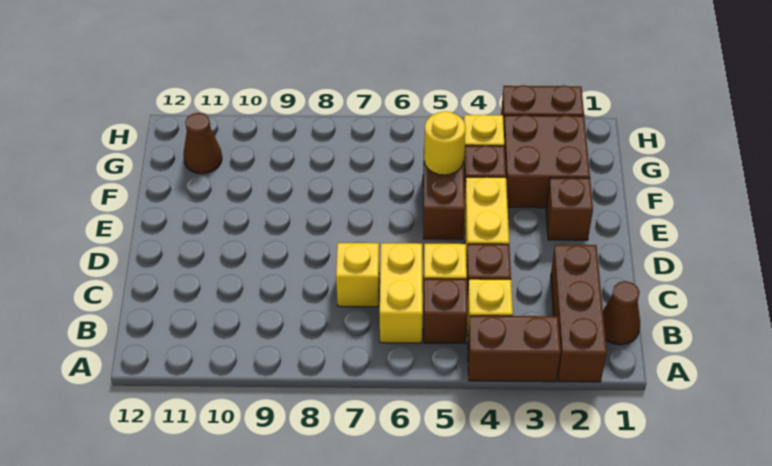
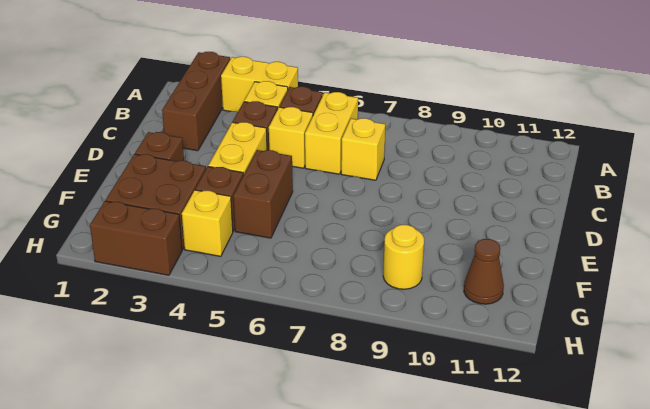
brown brick A3:A4 level 1 -> yellow brick A3:A4 level 1
brown cone B1 level 1 -> none
yellow round brick F5 level 2 -> yellow round brick G9 level 1

